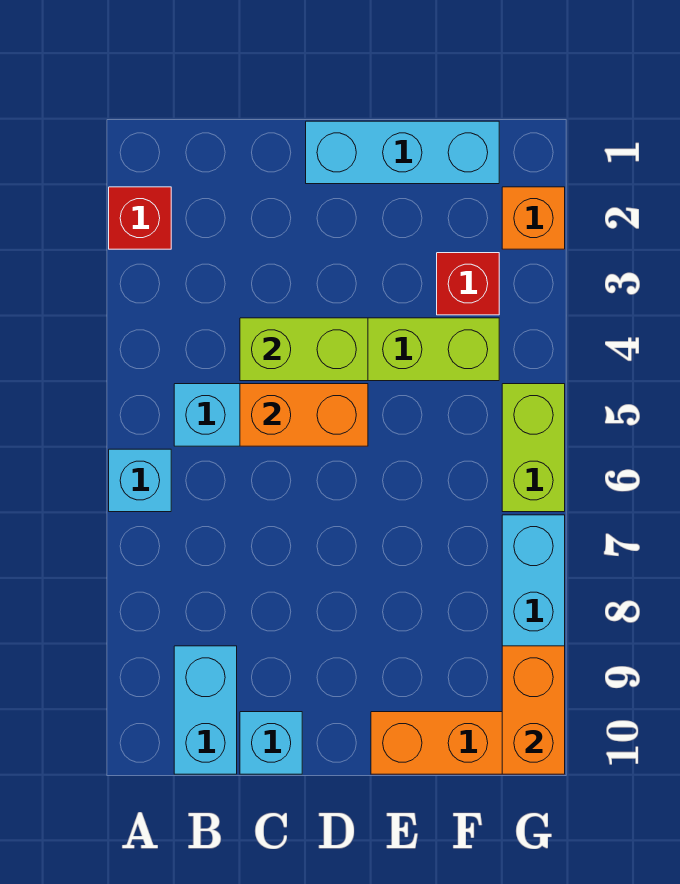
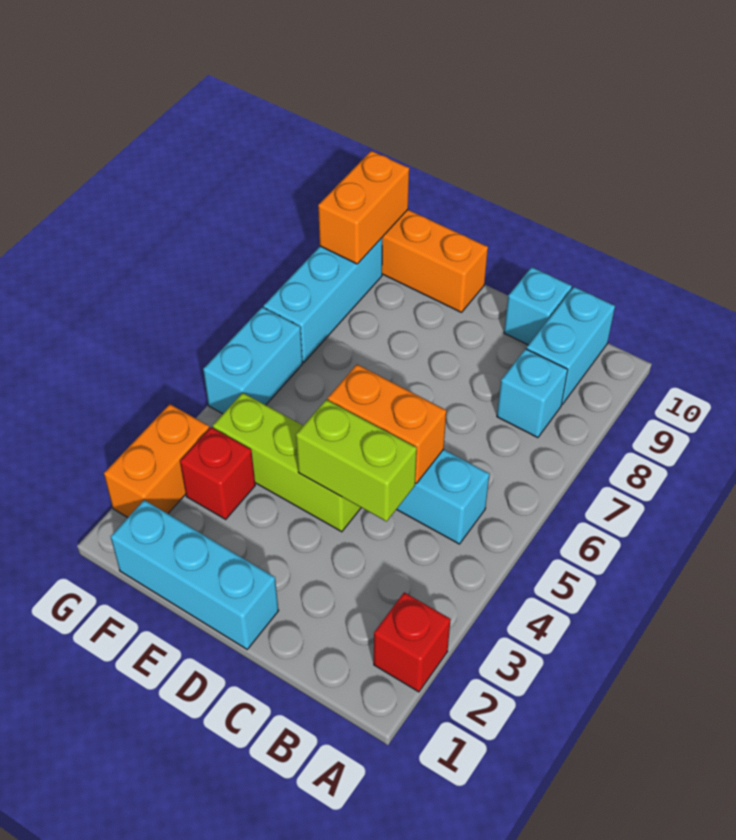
cyan brick A6 level 1 -> cyan brick B8 level 1
orange brick G2 level 1 -> orange brick G2:G3 level 1
lime brick G5:G6 level 1 -> cyan brick G5:G6 level 1

